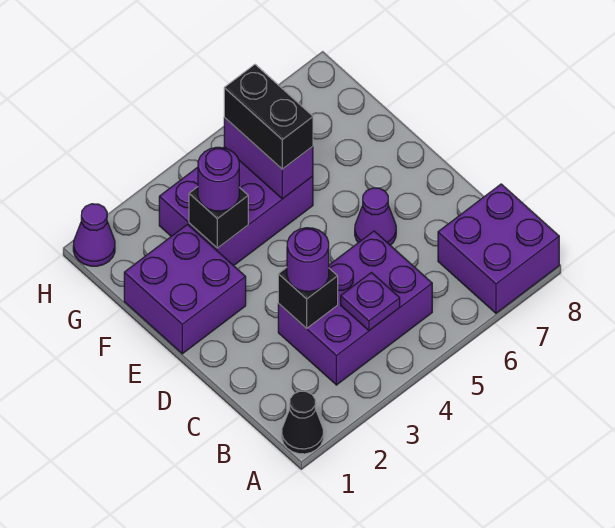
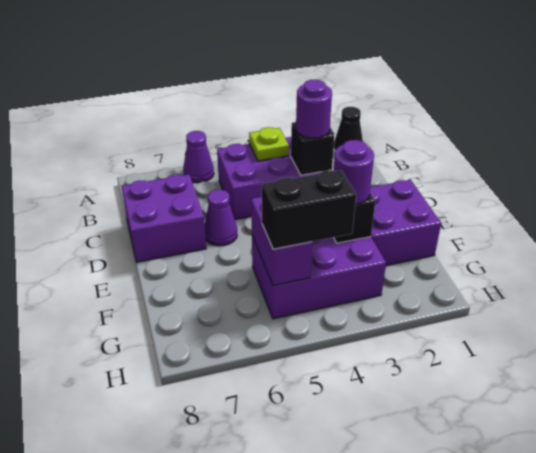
purple brick A7:B8 level 1 -> purple brick C7:D8 level 1
purple plate B4 level 2 -> lime plate B4 level 2
black brick F5:G5 level 3 -> black brick G4:G5 level 3
purple cone H1 level 1 -> purple cone A6 level 1

